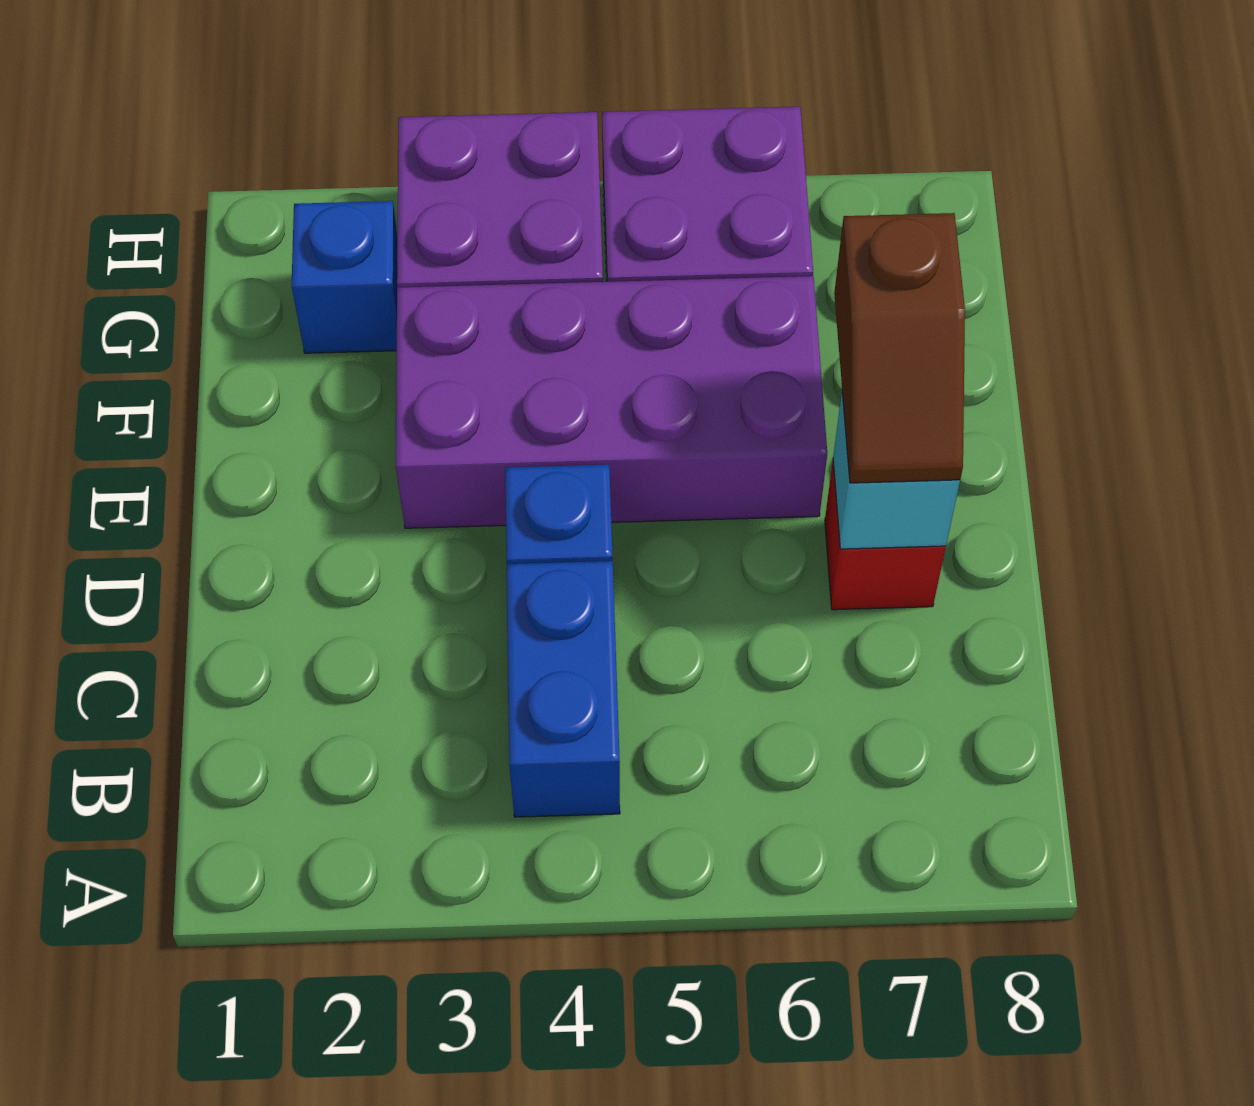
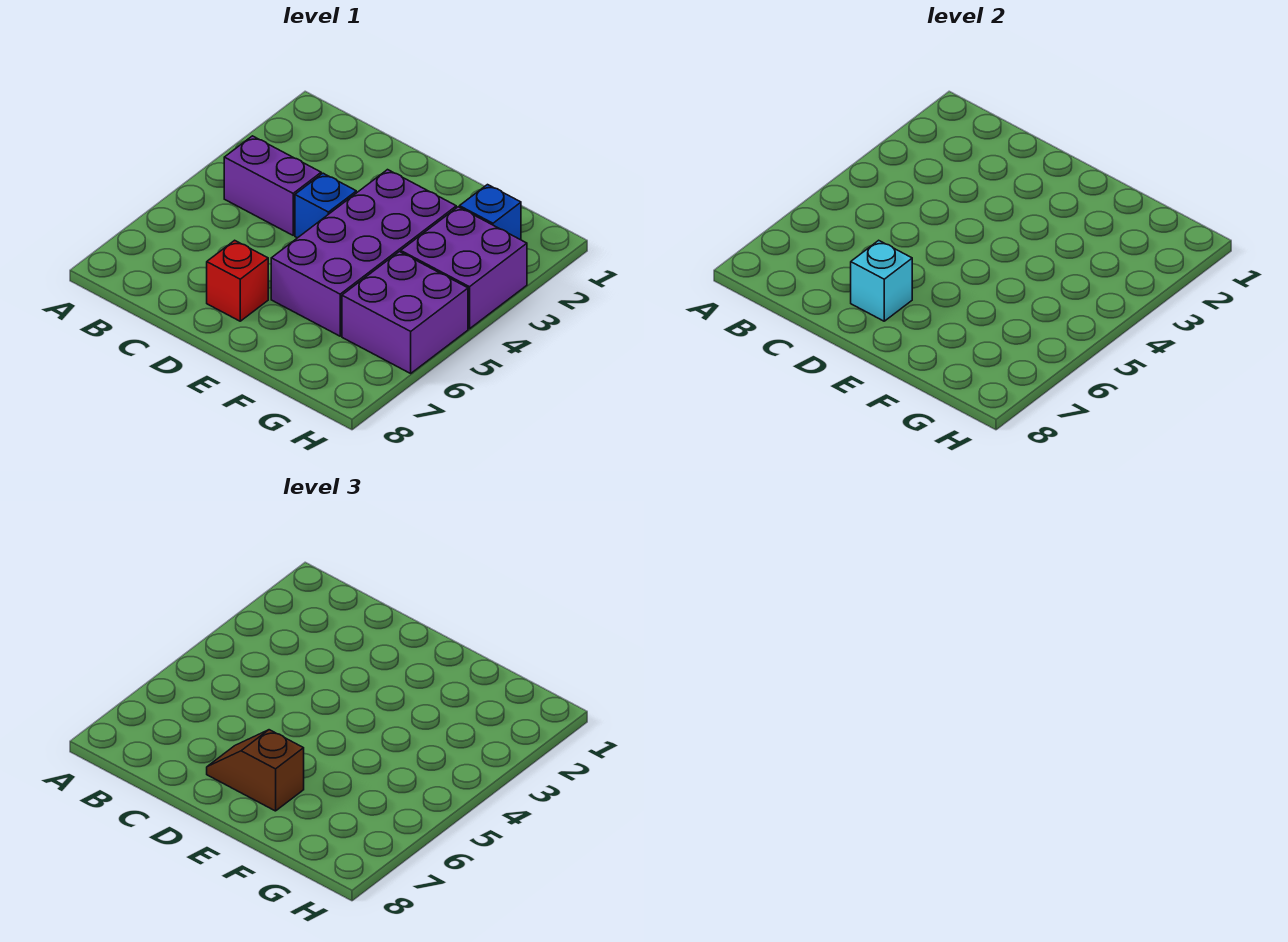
blue brick B4:C4 level 1 -> purple brick B4:C4 level 1

